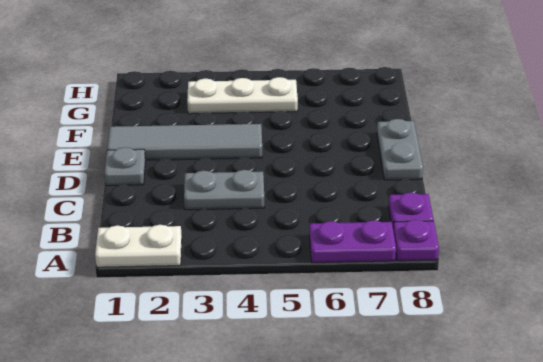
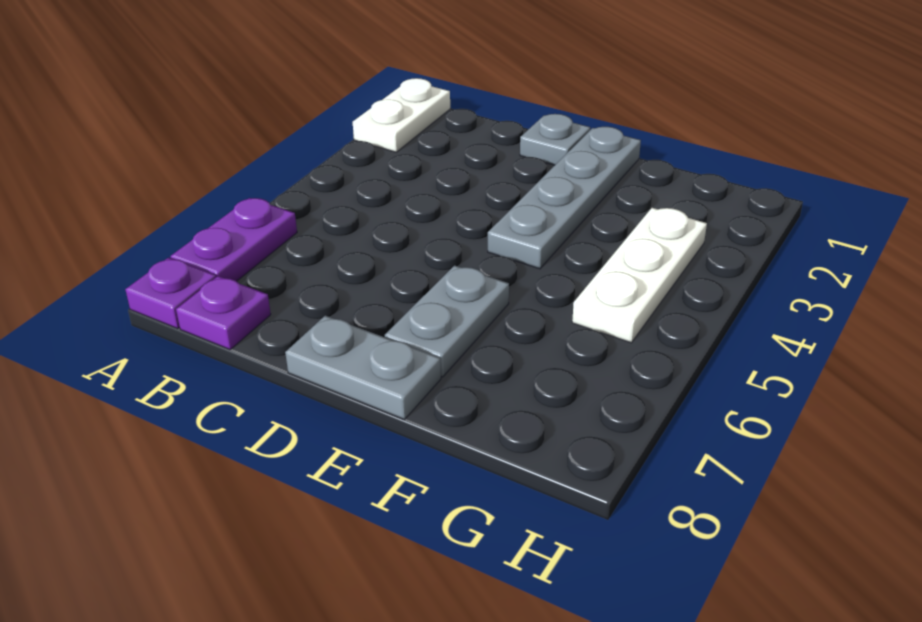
grey plate C3:C4 level 1 -> grey plate E6:E7 level 1
grey tile E1:E4 level 1 -> grey plate E1:E4 level 1

